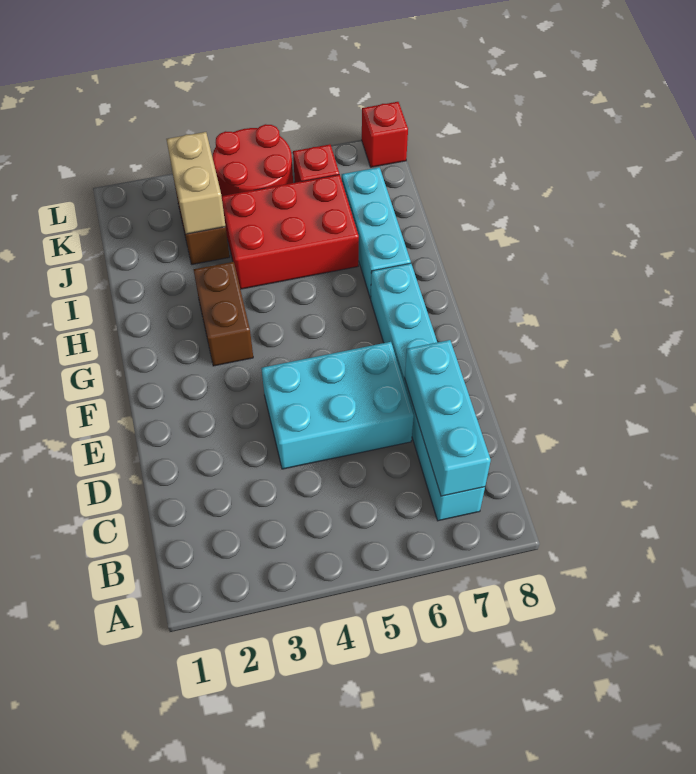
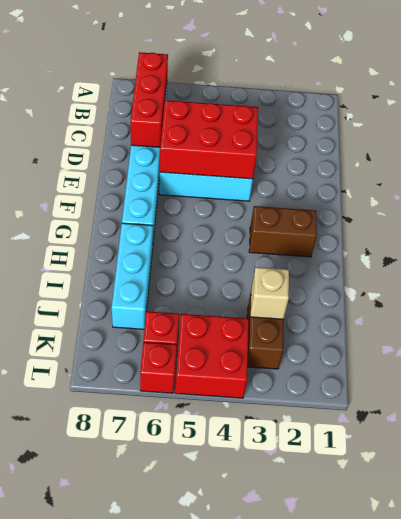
cyan brick B7:D7 level 2 -> red brick B7:D7 level 2
brown brick G3:H3 level 1 -> brown brick G2:G3 level 1
red brick I4:J6 level 1 -> red brick D4:E6 level 2
tan brick J3:K3 level 2 -> tan brick J3 level 2
red round brick K4:L5 level 1 -> red brick K4:L5 level 1
red brick L8 level 1 -> red brick L6 level 1

